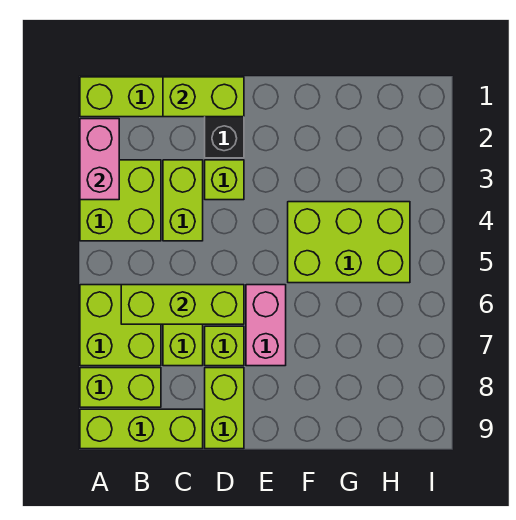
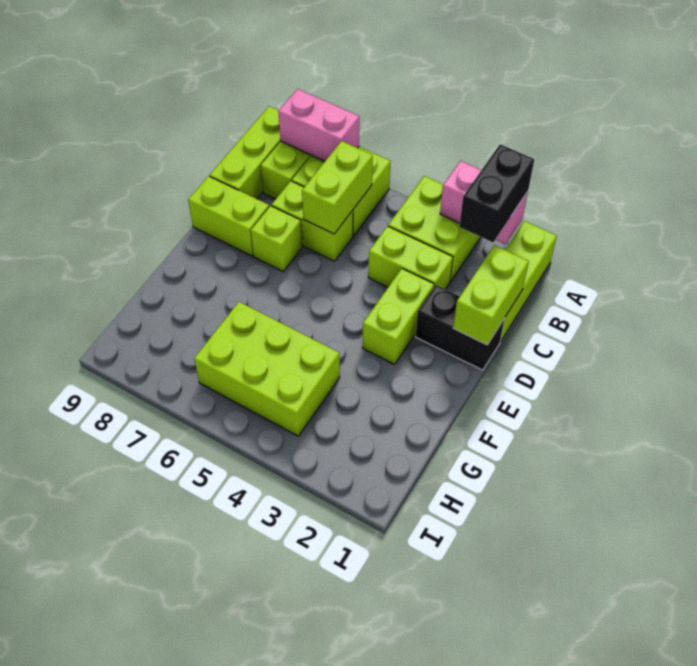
none -> black brick A2:B2 level 3
lime brick B6:D6 level 2 -> lime brick B6:C6 level 2
lime brick D3 level 1 -> lime brick D3:E3 level 1
pink brick E6:E7 level 1 -> pink brick A7:A8 level 2
lime brick F4:H5 level 1 -> lime brick G4:H6 level 1

